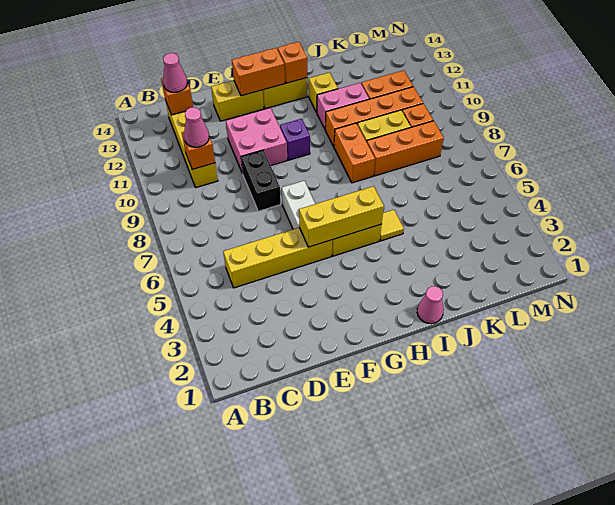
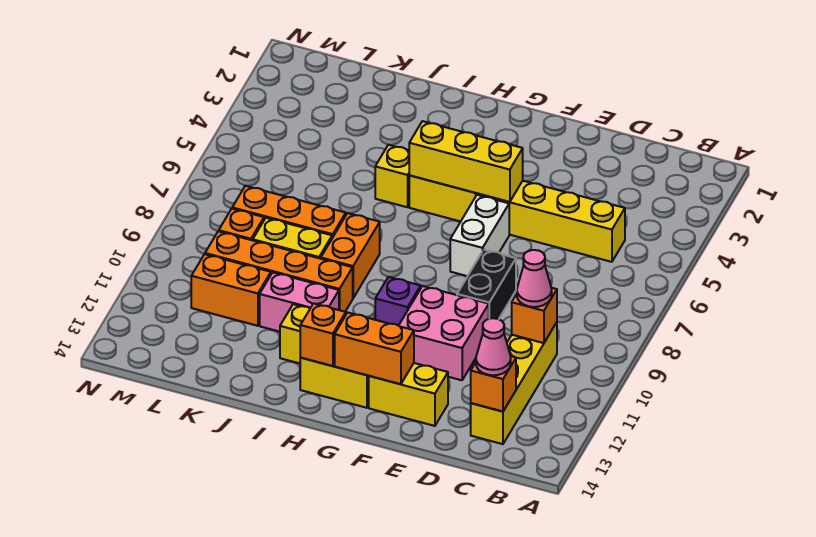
pink cone I1 level 1 -> none
yellow tile I5 level 1 -> yellow brick I5 level 1

